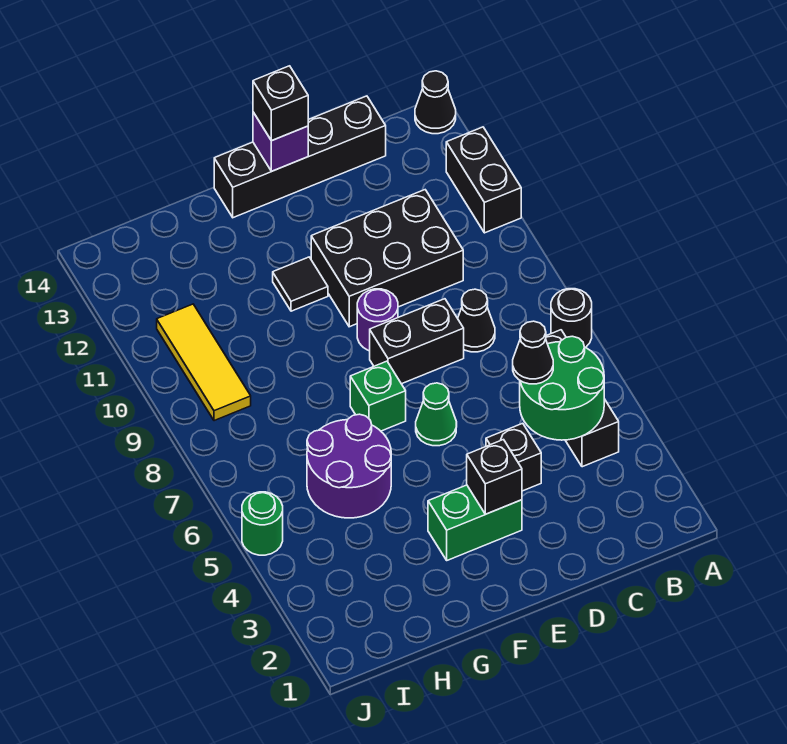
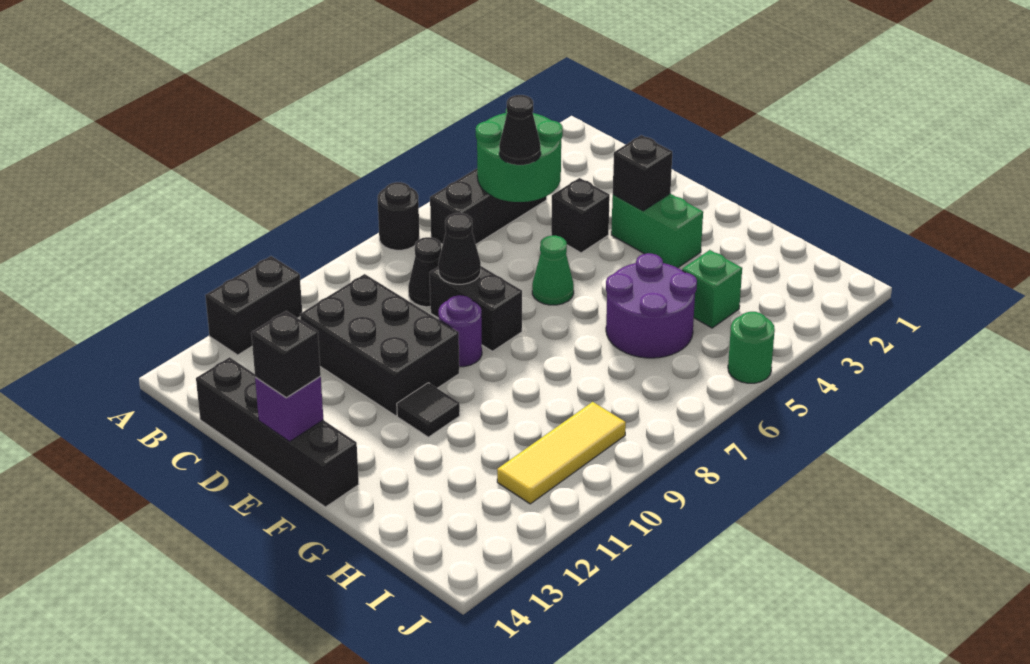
black cone A14 level 1 -> black cone D8 level 2
green brick F7 level 1 -> green brick H4 level 1

